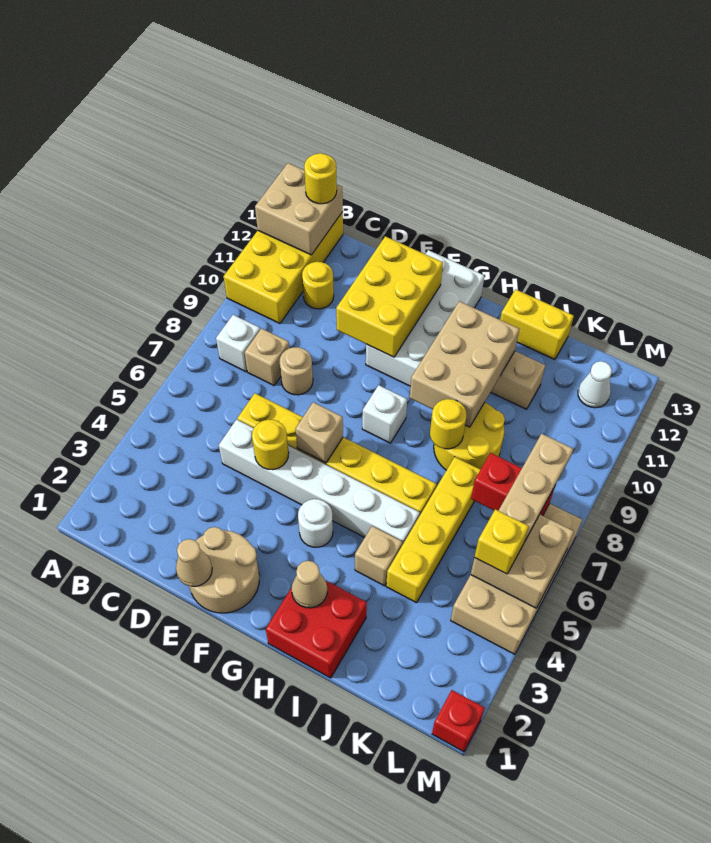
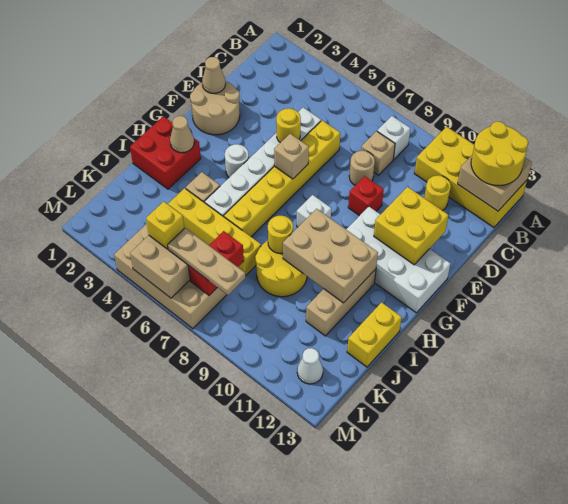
yellow round brick B13 level 3 -> yellow round brick A12:B13 level 3
yellow brick E10:F12 level 2 -> yellow brick E11:F12 level 2
red brick M1 level 1 -> red brick E9 level 1

